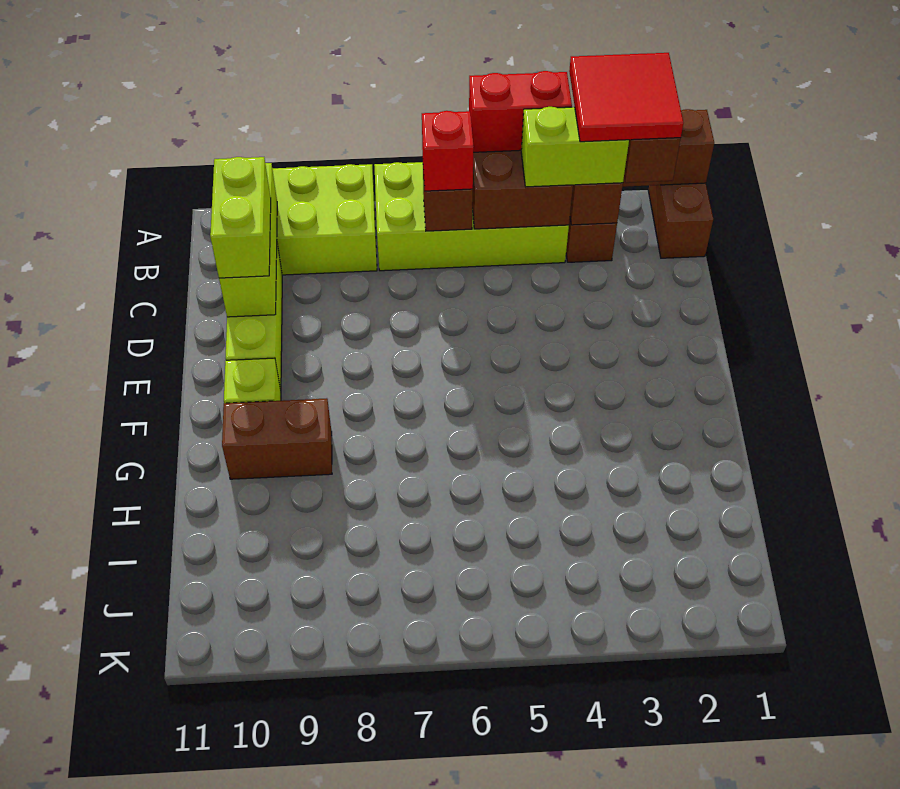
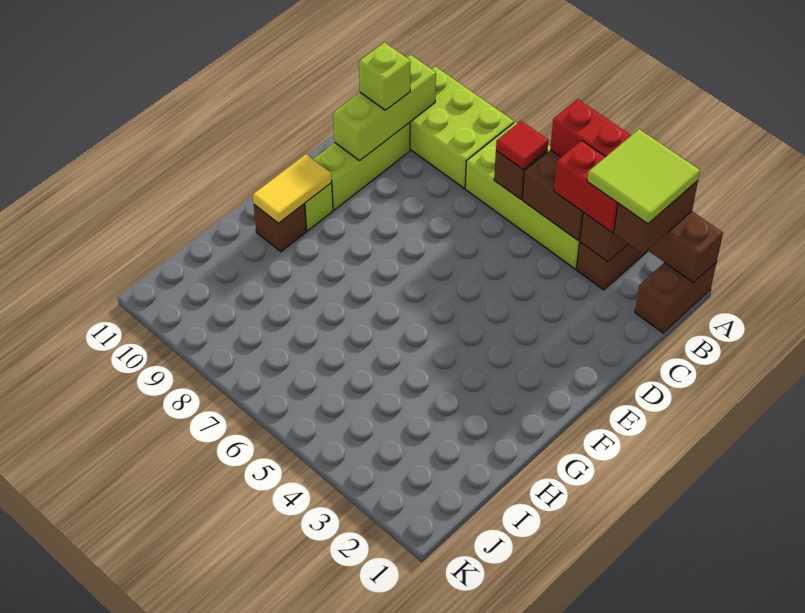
red tile A2:B3 level 4 -> lime tile A2:B3 level 4
lime brick B3:B4 level 3 -> red brick B3:B4 level 3
red brick B6 level 3 -> red tile B6 level 3
lime brick C10:D10 level 3 -> lime brick C10 level 3
none -> yellow tile F10:G10 level 2
brown brick G9:G10 level 1 -> brown brick G10 level 1

